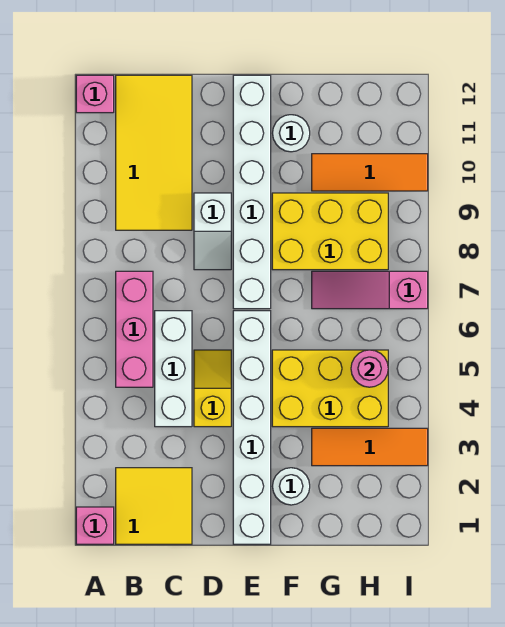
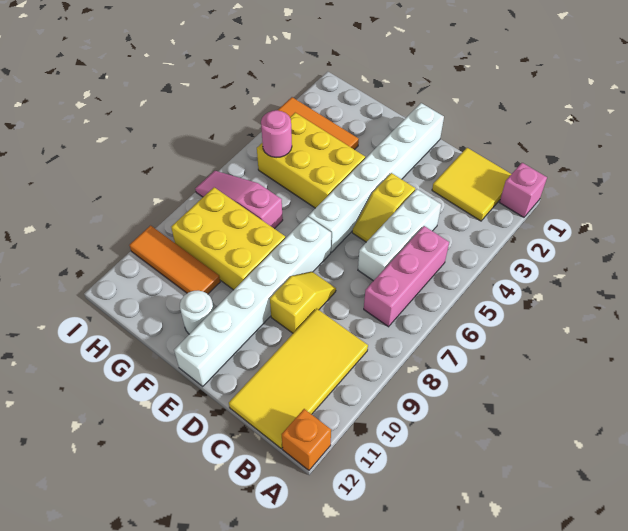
pink brick A12 level 1 -> orange brick A12 level 1
white slope D8:D9 level 1 top 9 -> yellow slope D8:D9 level 1 top 9
white round brick F2 level 1 -> none
pink slope G7:I7 level 1 top I -> pink slope G7:I7 level 1 top G

